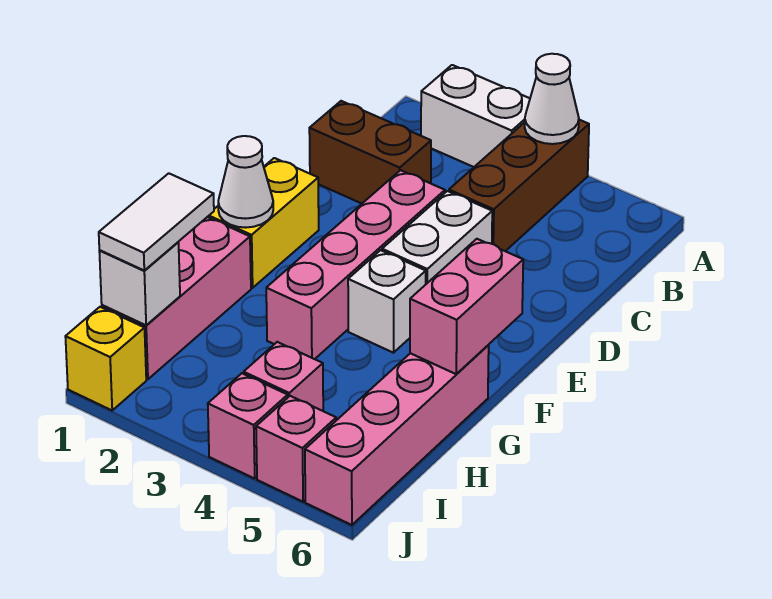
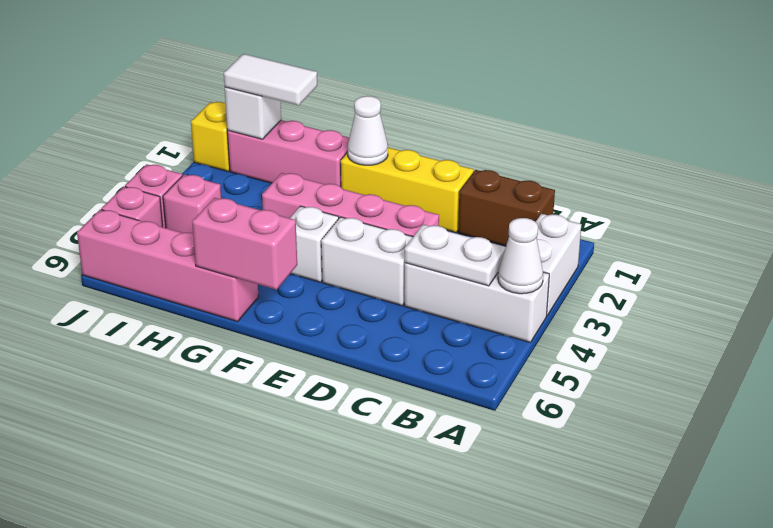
brown brick A4:C4 level 1 -> white brick A4:C4 level 1
none -> white plate B4:C4 level 2
brown brick C1:C2 level 1 -> brown brick B1:C1 level 1
yellow brick E1:F1 level 1 -> yellow brick D1:F1 level 1

